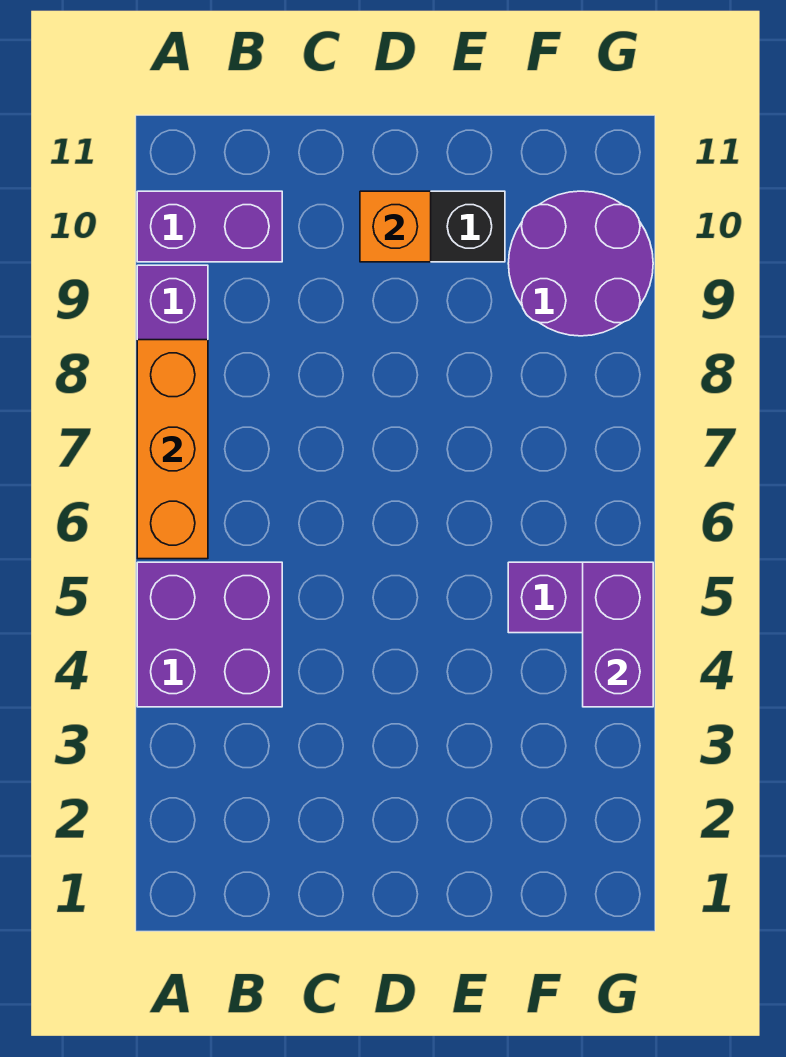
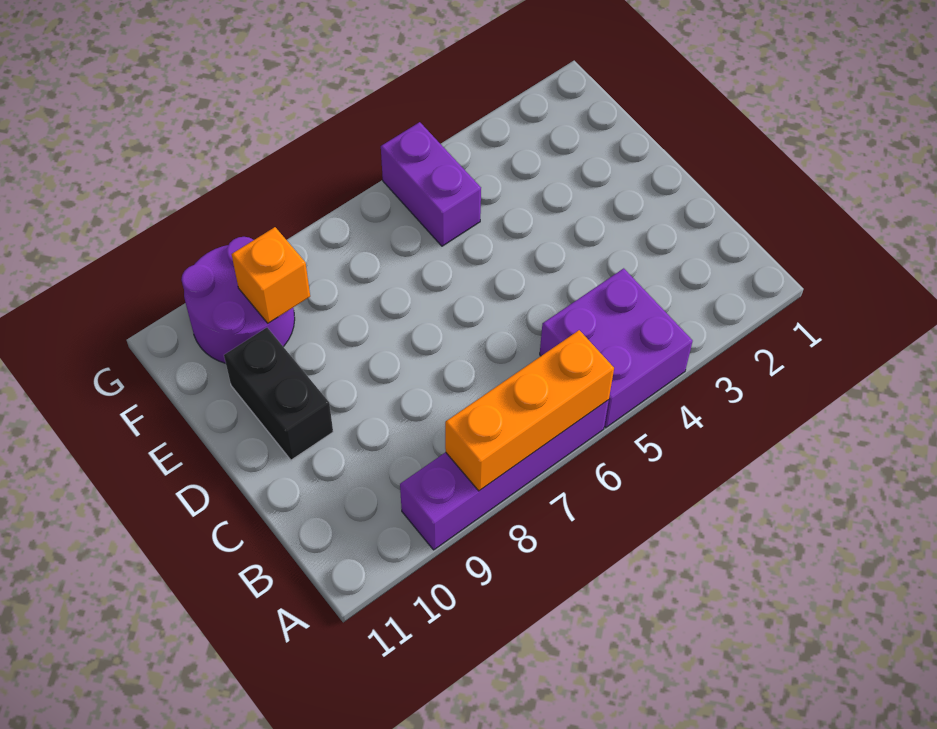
purple brick A10:B10 level 1 -> none
orange brick D10 level 2 -> orange brick F9 level 2
purple brick G4:G5 level 2 -> none

